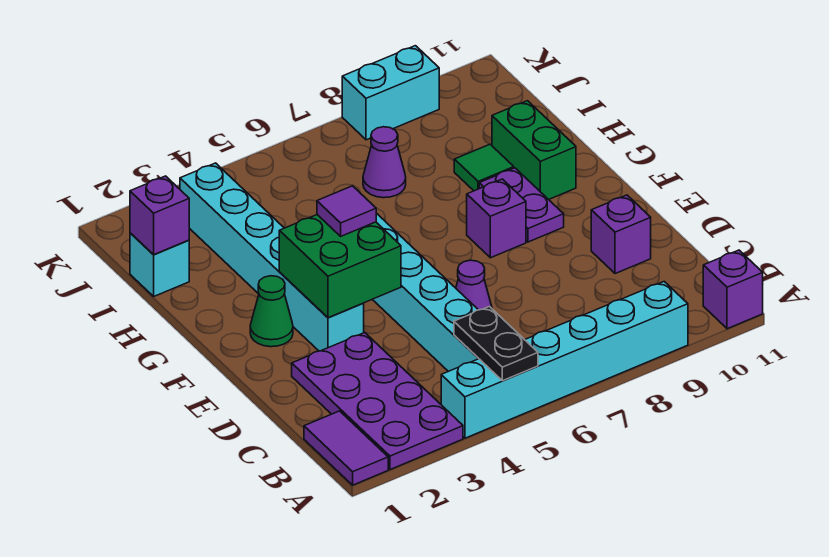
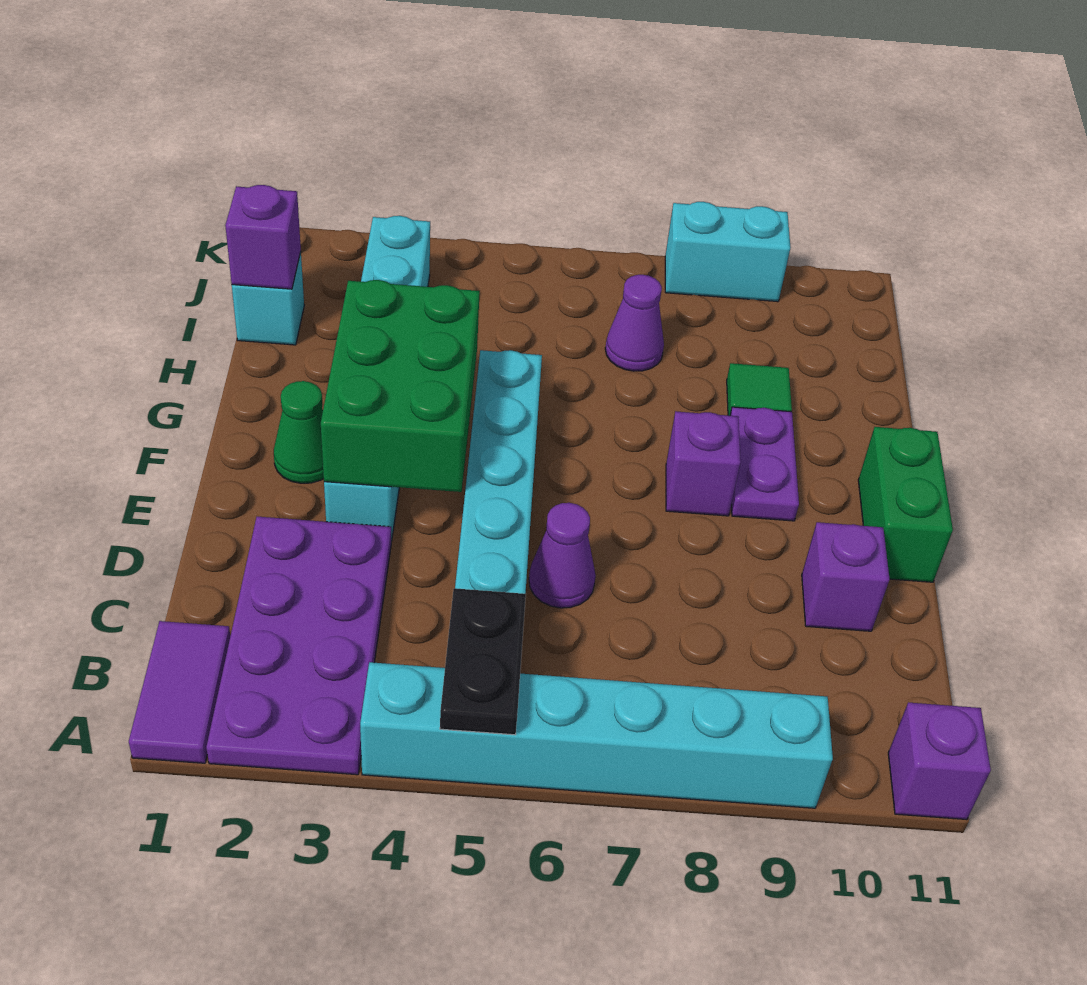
green brick E3:F4 level 2 -> green brick E3:G4 level 2
purple tile F4 level 3 -> none
green brick G10:H10 level 1 -> green brick E11:F11 level 1

